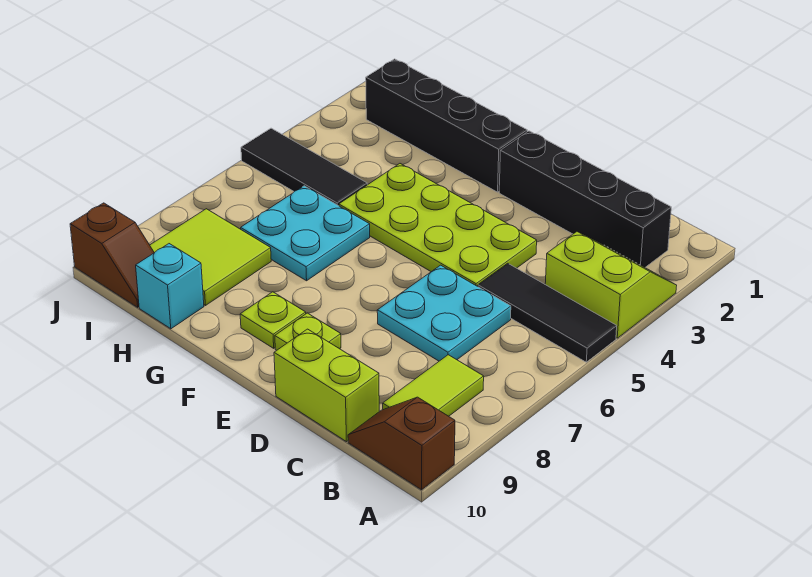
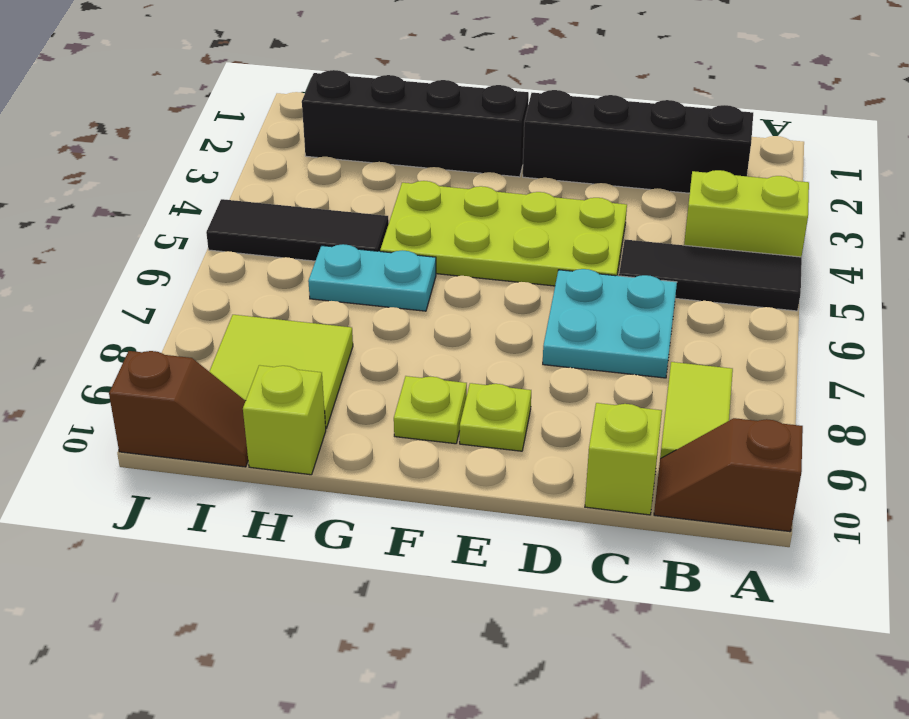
lime brick C10:D10 level 1 -> lime brick C10 level 1
cyan plate G6:H7 level 1 -> cyan plate G6:H6 level 1
cyan brick H10 level 1 -> lime brick H10 level 1

